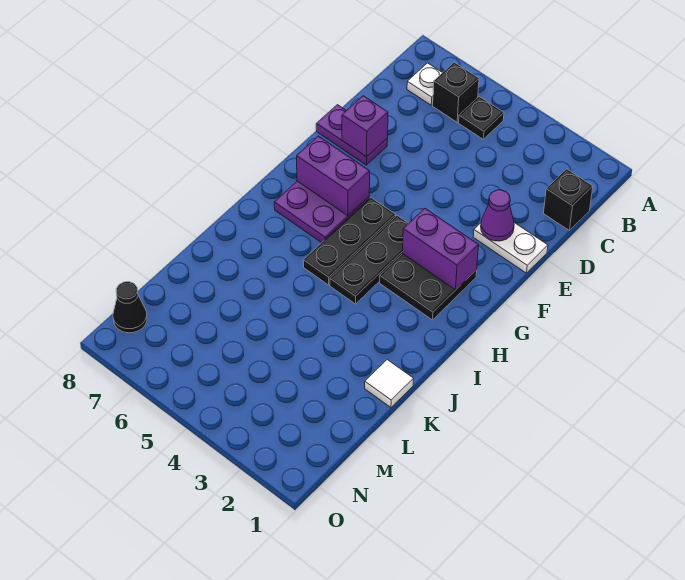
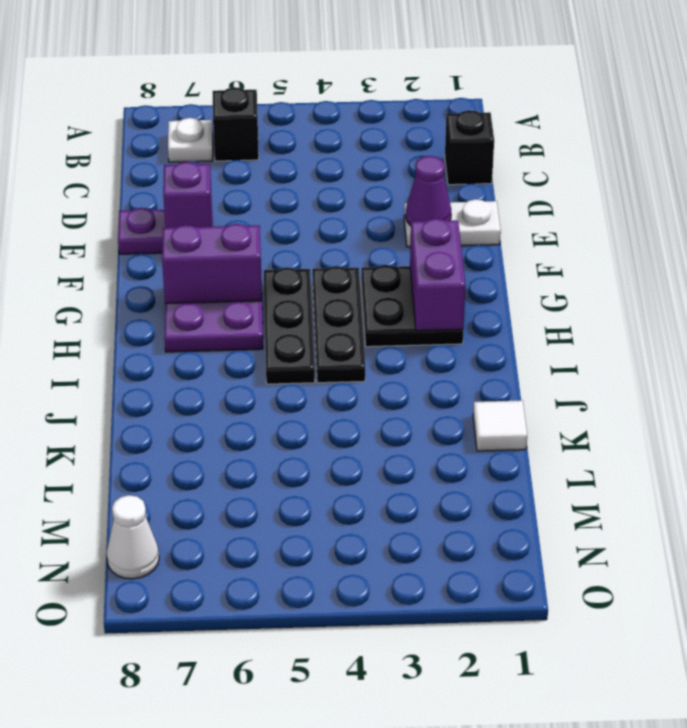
black plate B5 level 1 -> none
purple brick G2:G3 level 2 -> purple brick G2:H2 level 2
black cone N8 level 1 -> white cone N8 level 1

